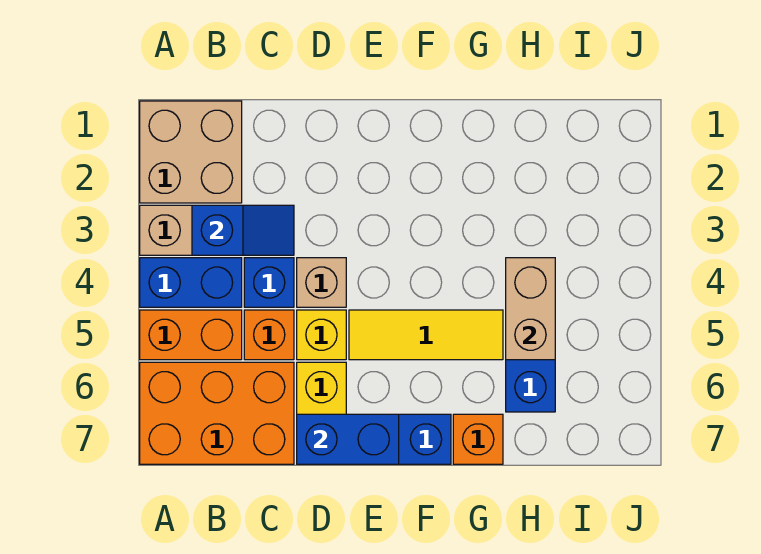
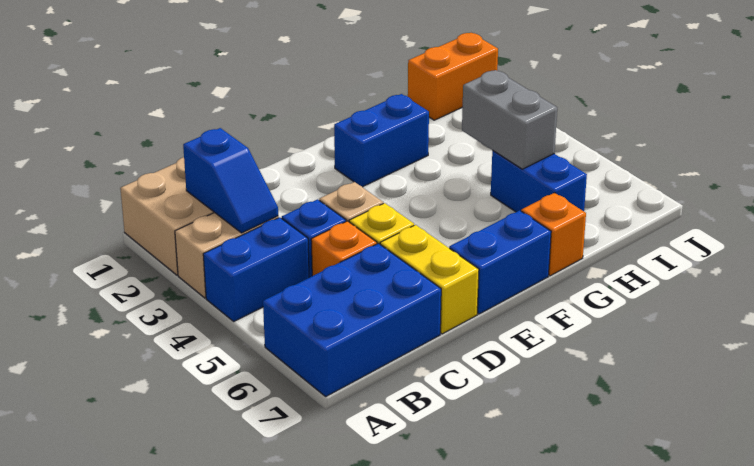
orange brick A5:B5 level 1 -> orange brick I1:J1 level 1
orange brick A6:C7 level 1 -> blue brick A6:C7 level 1
blue slope B3:C3 level 2 top B -> blue slope B2:B3 level 2 top 2
blue brick D7:E7 level 2 -> blue brick F2:G2 level 1
yellow tile E5:G5 level 1 -> none
tan brick H4:H5 level 2 -> grey brick H4:H5 level 2

